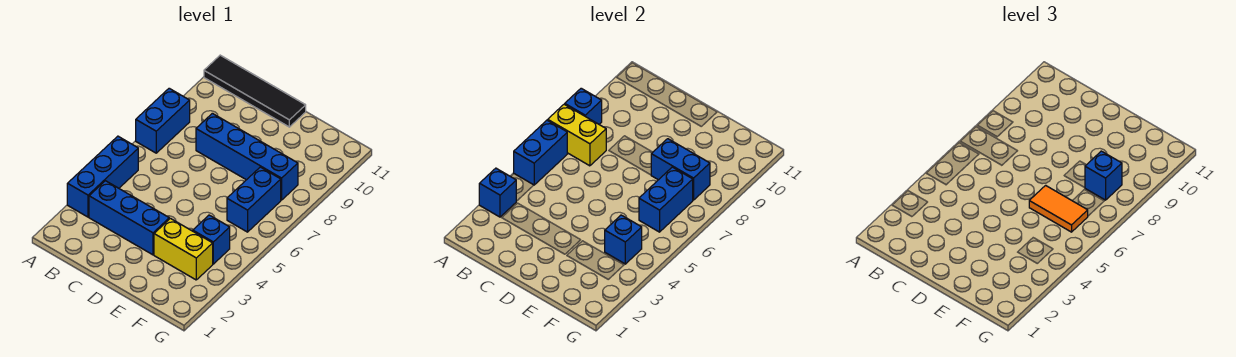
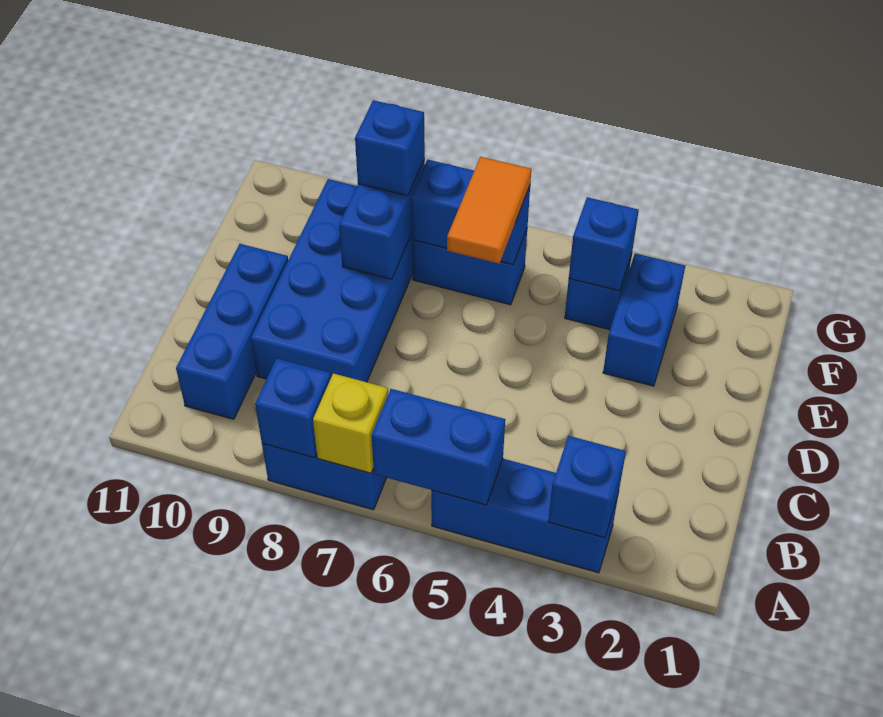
yellow brick A7:B7 level 2 -> yellow brick A7 level 2
black tile A11:D11 level 1 -> none
blue brick B3:D3 level 1 -> blue brick B10:D10 level 1
blue brick C8:F8 level 1 -> blue brick C8:F9 level 1
yellow brick E3:F3 level 1 -> blue brick E3:F3 level 1

